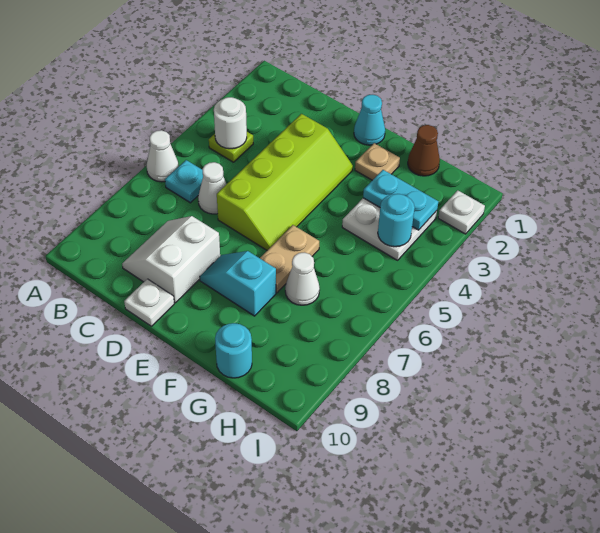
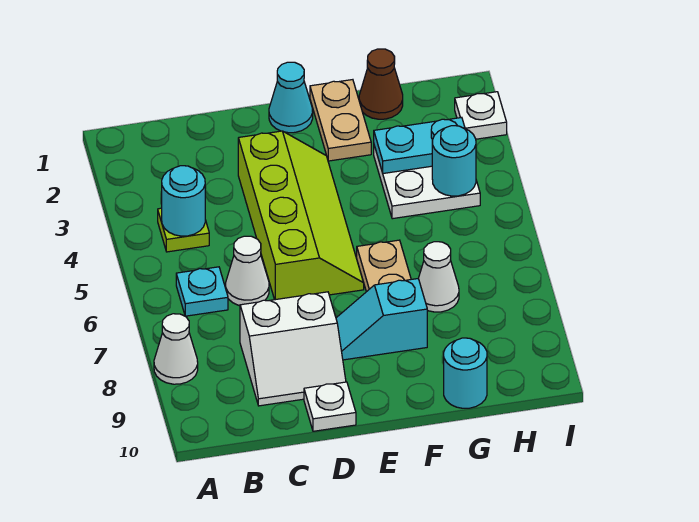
white cone A6 level 1 -> white cone A8 level 1
white round brick B4 level 2 -> cyan round brick B4 level 2
white slope C8:D9 level 1 top D -> white slope C8:D9 level 1 top 8
tan plate F2 level 1 -> tan plate F1:F2 level 1

